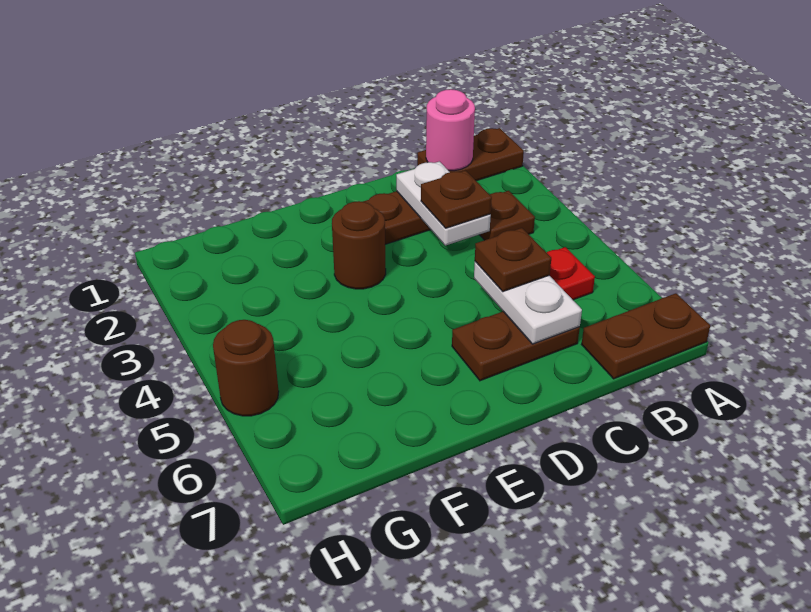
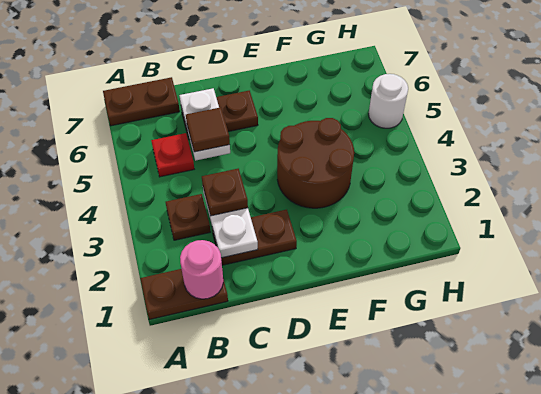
brown plate C5 level 3 -> brown tile C5 level 3
brown round brick E3 level 1 -> brown round brick E3:F4 level 1
brown round brick H5 level 1 -> white round brick H5 level 1

